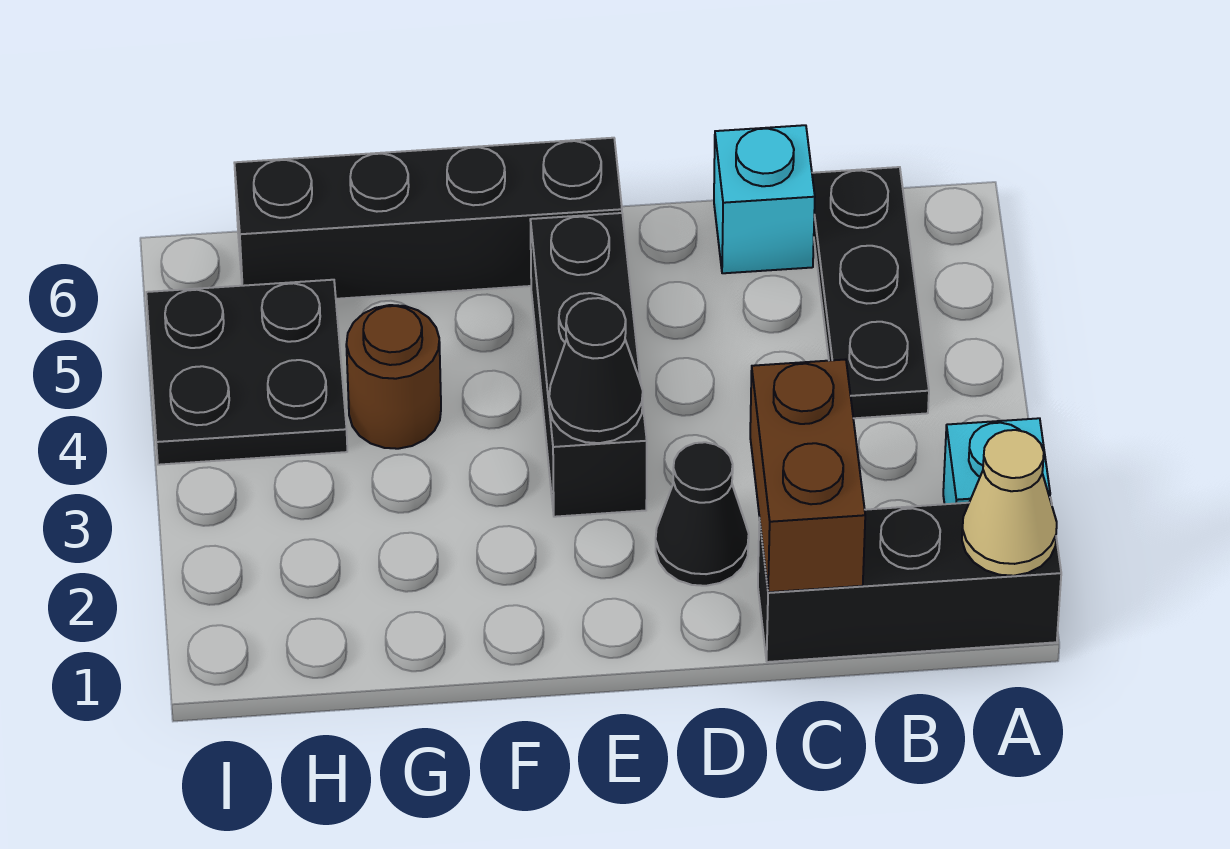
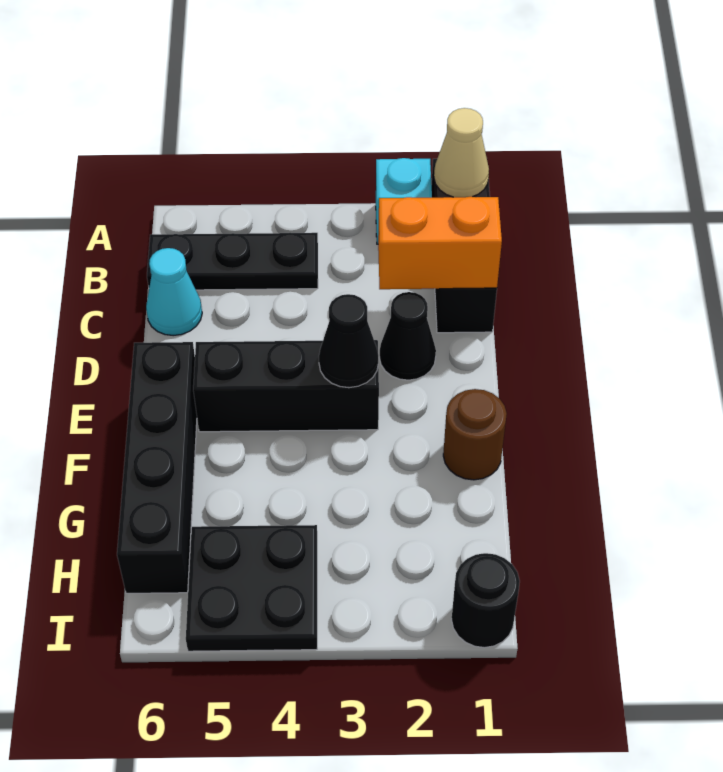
brown brick C1:C2 level 2 -> orange brick C1:C2 level 2
cyan brick C6 level 1 -> cyan cone C6 level 1
brown round brick G4 level 1 -> brown round brick F1 level 1
none -> black round brick I1 level 1

